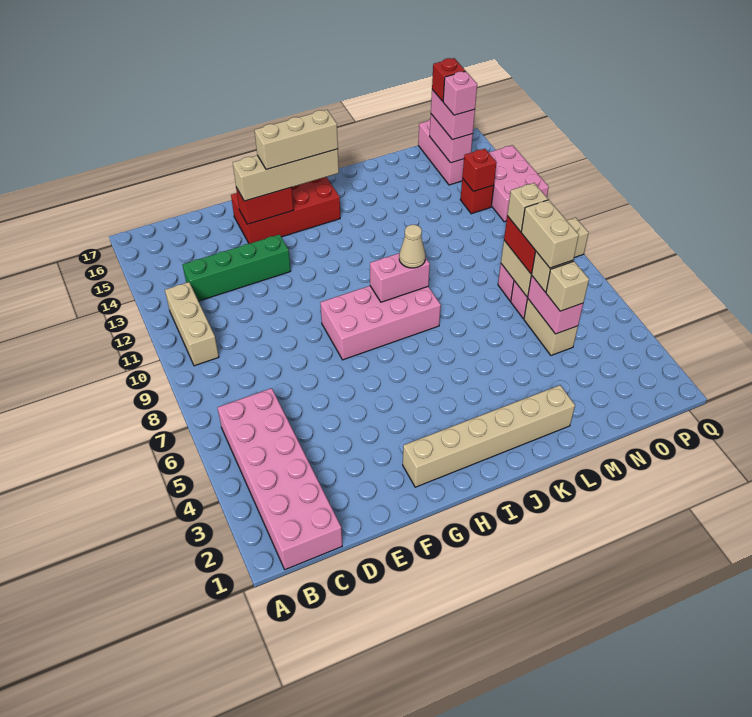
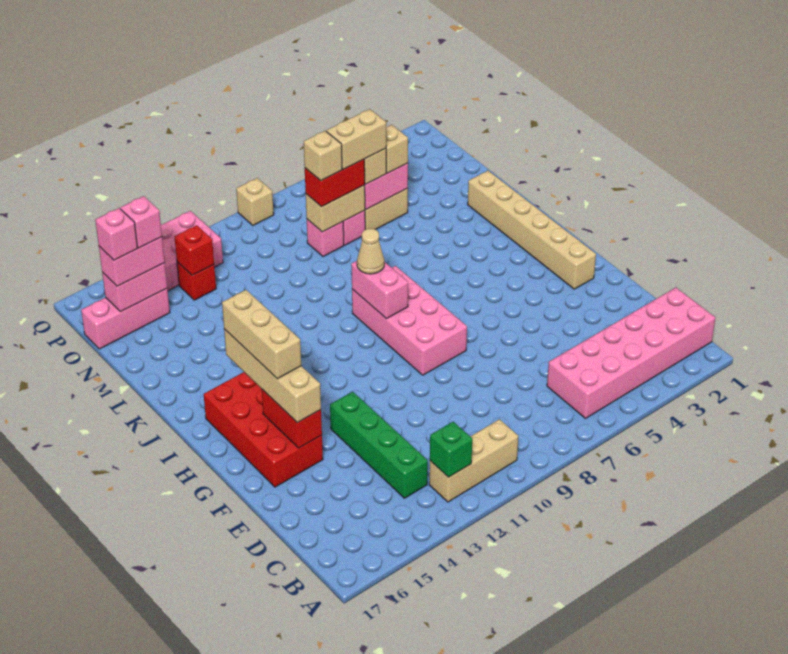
none -> green brick B12 level 2
red brick O16 level 4 -> pink brick O16 level 4

